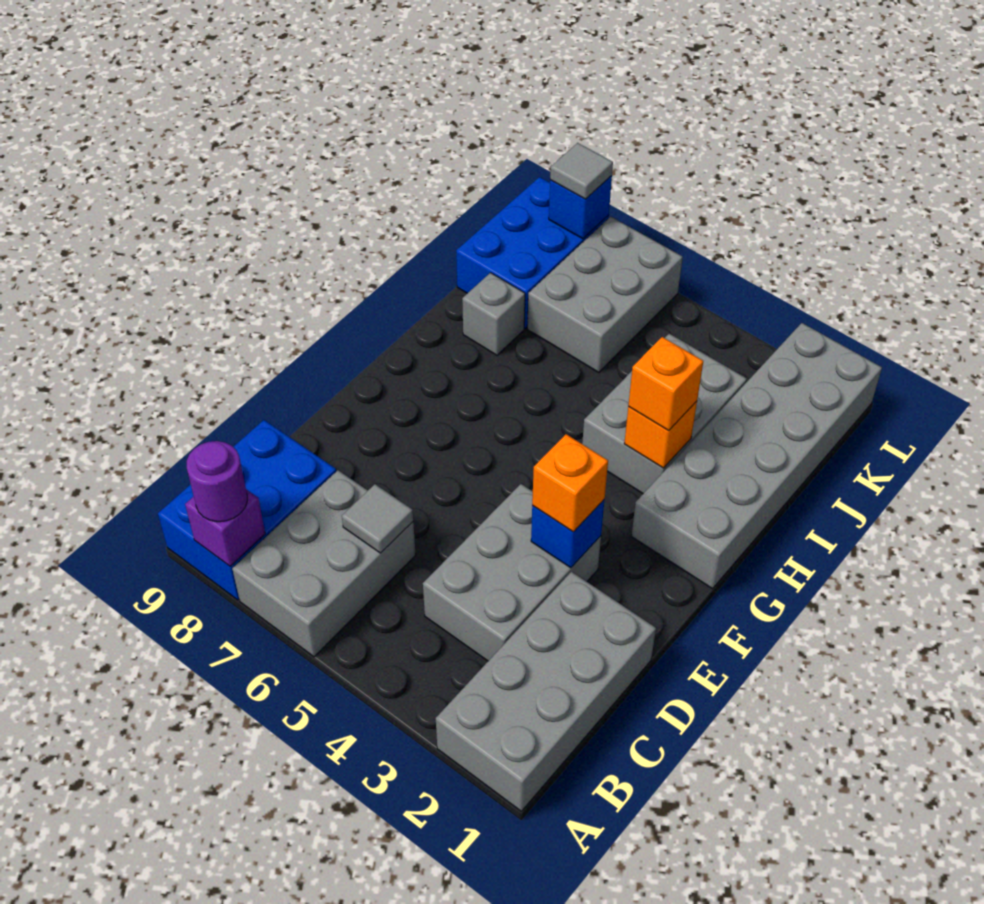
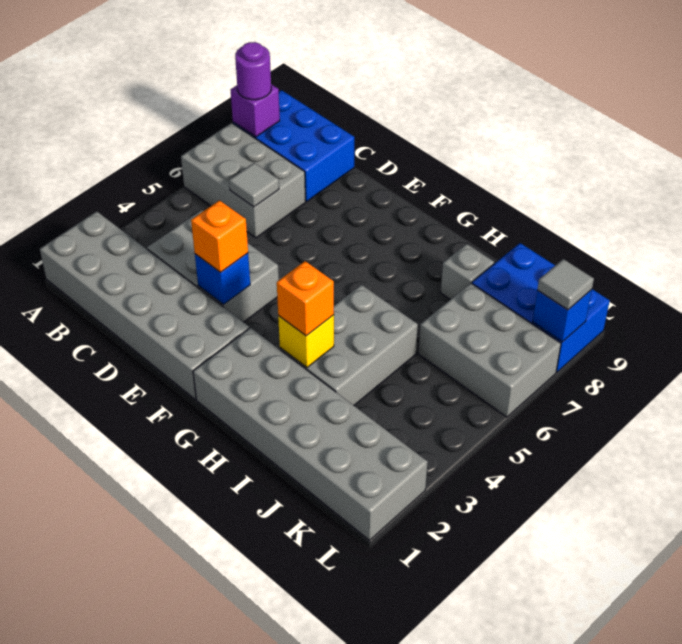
grey brick A1:D2 level 1 -> grey brick A1:F2 level 1
grey brick H3:J4 level 1 -> grey brick H3:I5 level 1
orange brick H3 level 2 -> yellow brick H3 level 2

